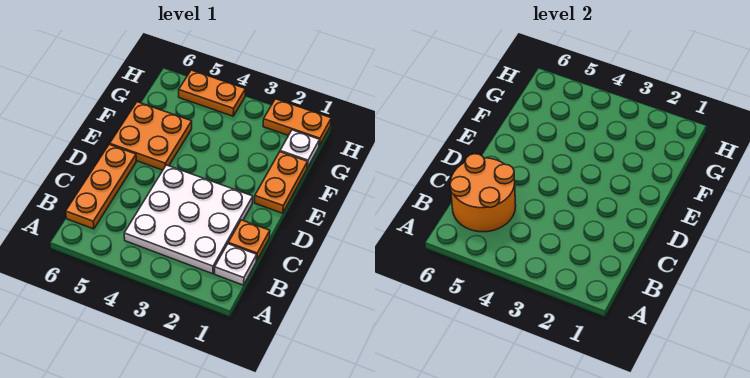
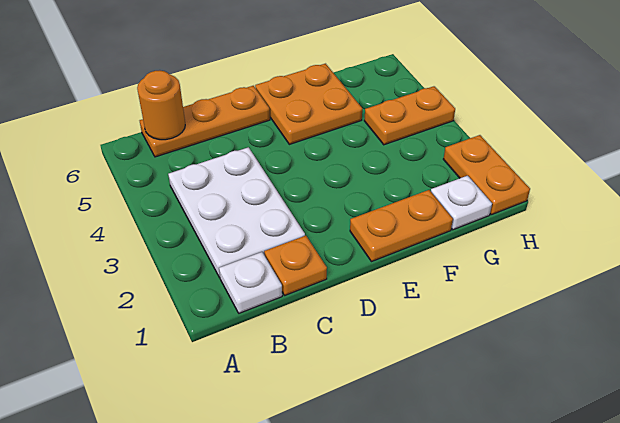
white plate B2:D4 level 1 -> white plate B2:C4 level 1
orange round brick B5:C6 level 2 -> orange round brick B6 level 2
orange plate H4:H5 level 1 -> orange plate G4:H4 level 1

